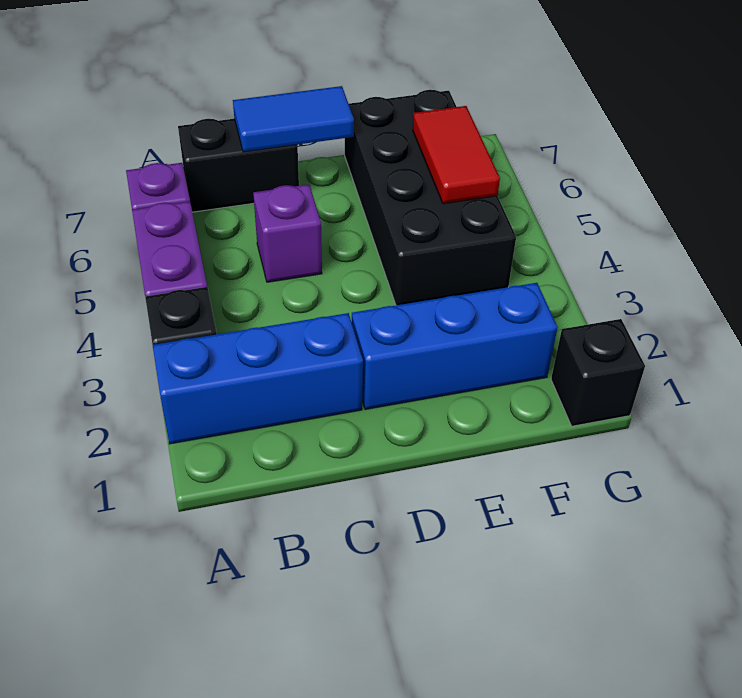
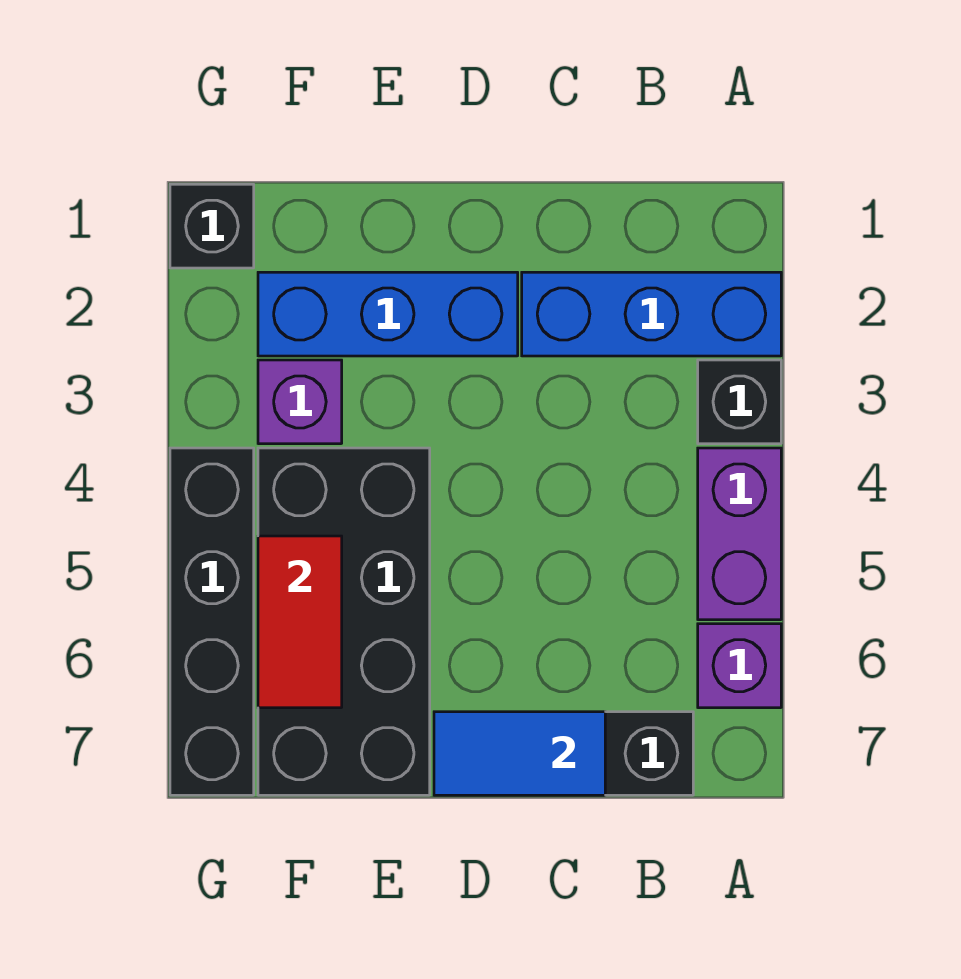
purple brick C5 level 1 -> purple brick F3 level 1
none -> black brick G4:G7 level 1

